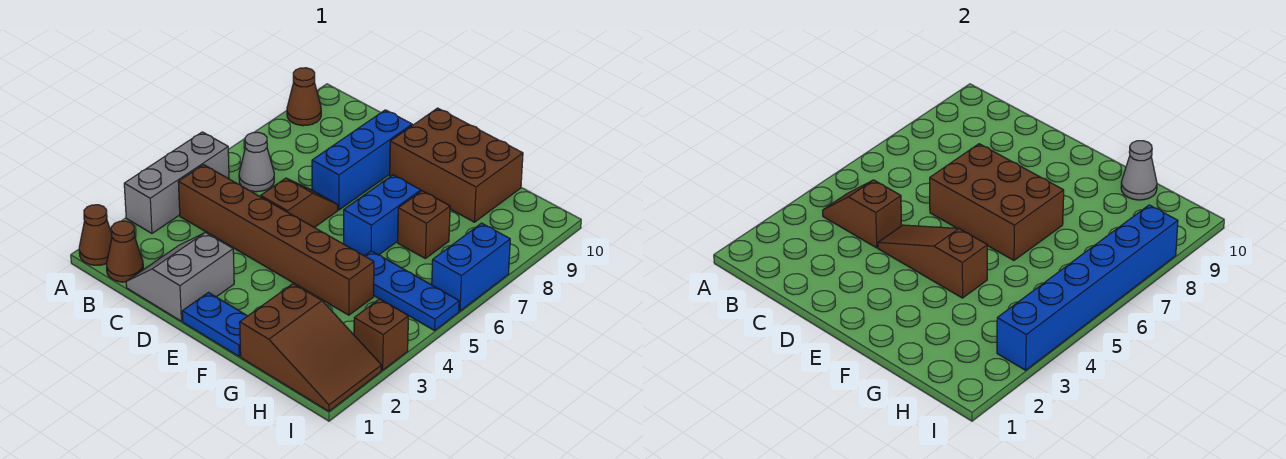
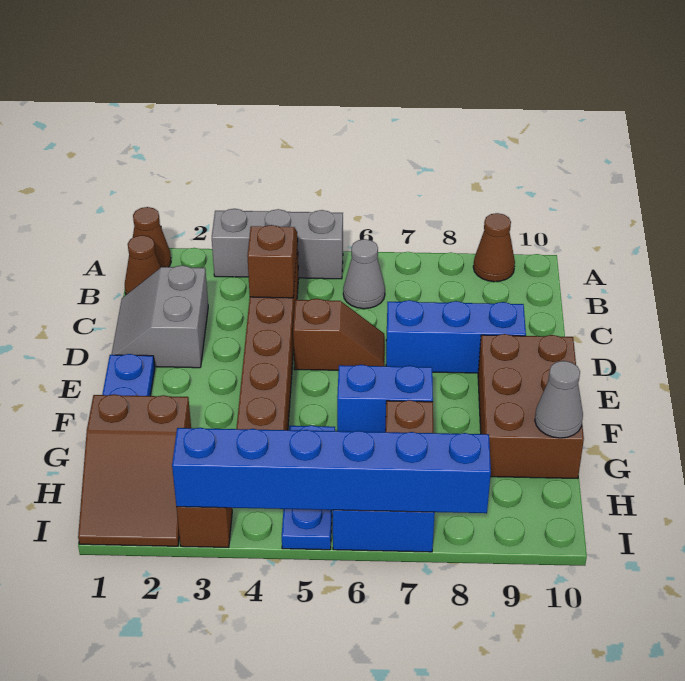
grey slope C1:D2 level 1 top D -> grey slope C1:D2 level 1 top 2
brown slope D4:F4 level 2 top F -> none
brown brick D6:F7 level 2 -> none

